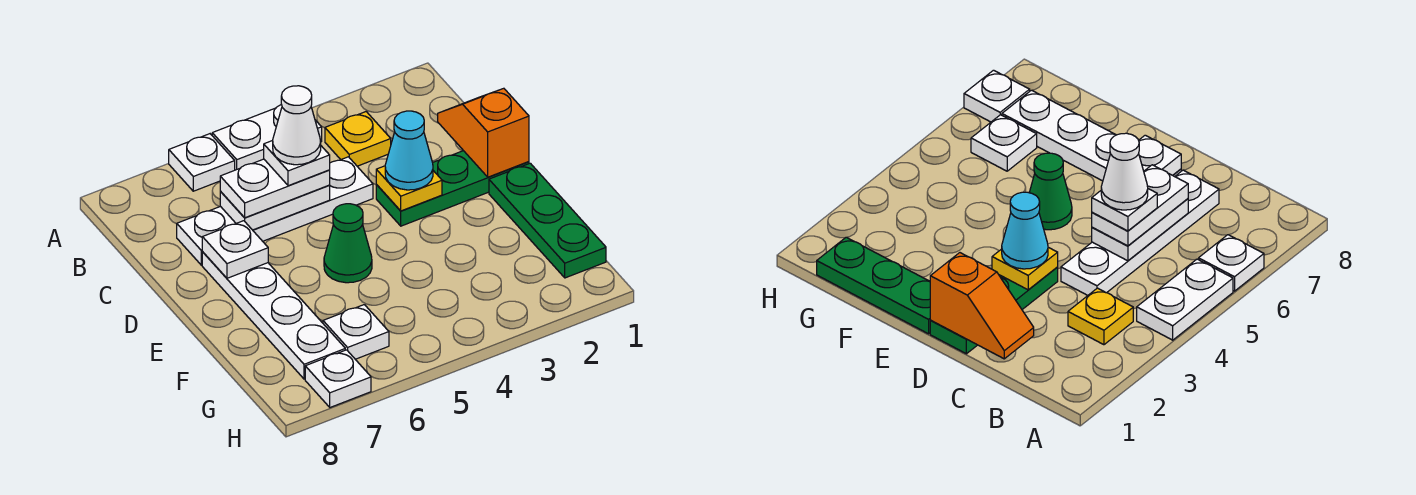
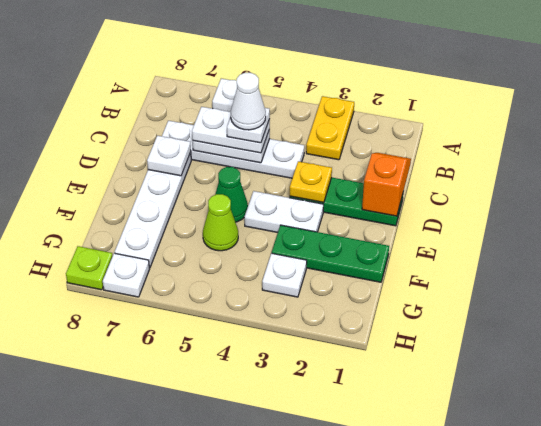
white plate A4:A5 level 1 -> white plate E3:E4 level 1
yellow plate B3 level 1 -> yellow plate A3:B3 level 1
cyan cone D3 level 3 -> none
green plate E1:G1 level 1 -> green plate F1:F3 level 1
none -> lime cone F5 level 1
white plate G6 level 1 -> white plate G3 level 1
none -> lime plate H8 level 1

